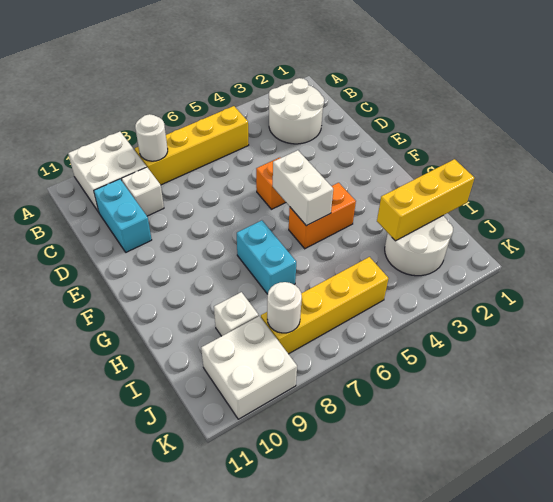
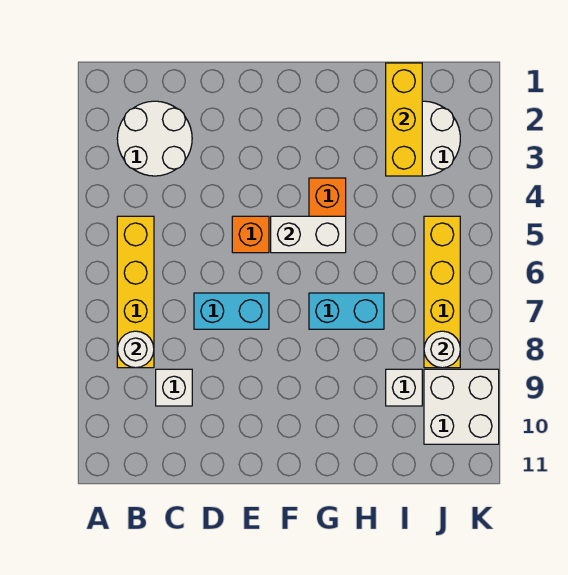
white brick A9:B10 level 1 -> none
cyan brick C10:D10 level 1 -> cyan brick D7:E7 level 1

